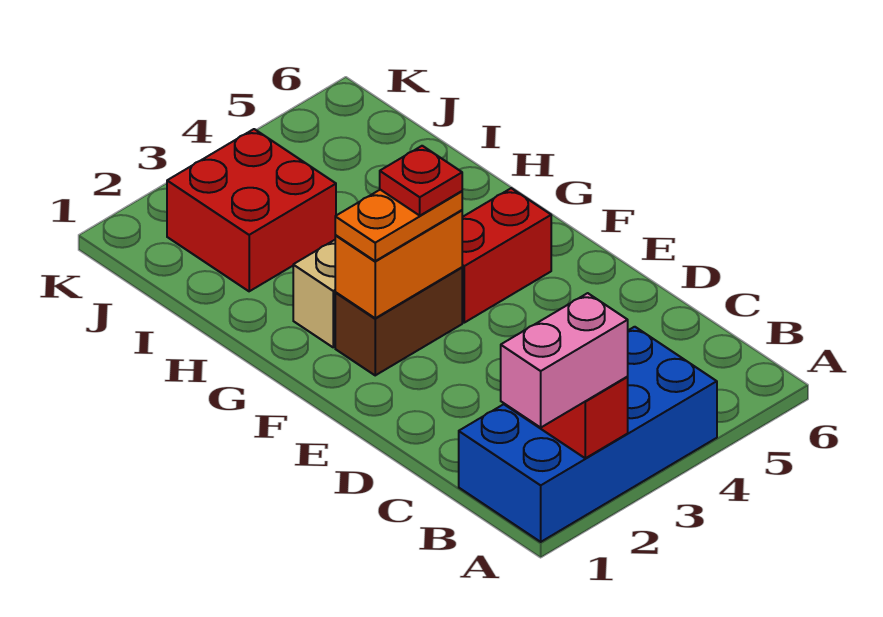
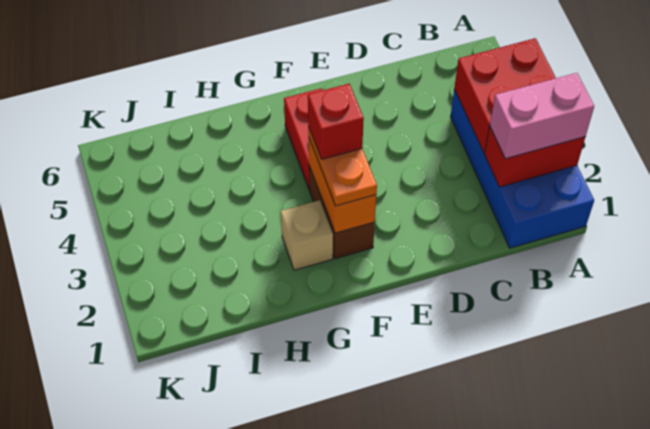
pink brick A1:A2 level 3 -> pink brick A2:B2 level 3
red plate F3 level 4 -> red brick F3 level 4
red brick I2:J3 level 1 -> red brick A3:B4 level 2

